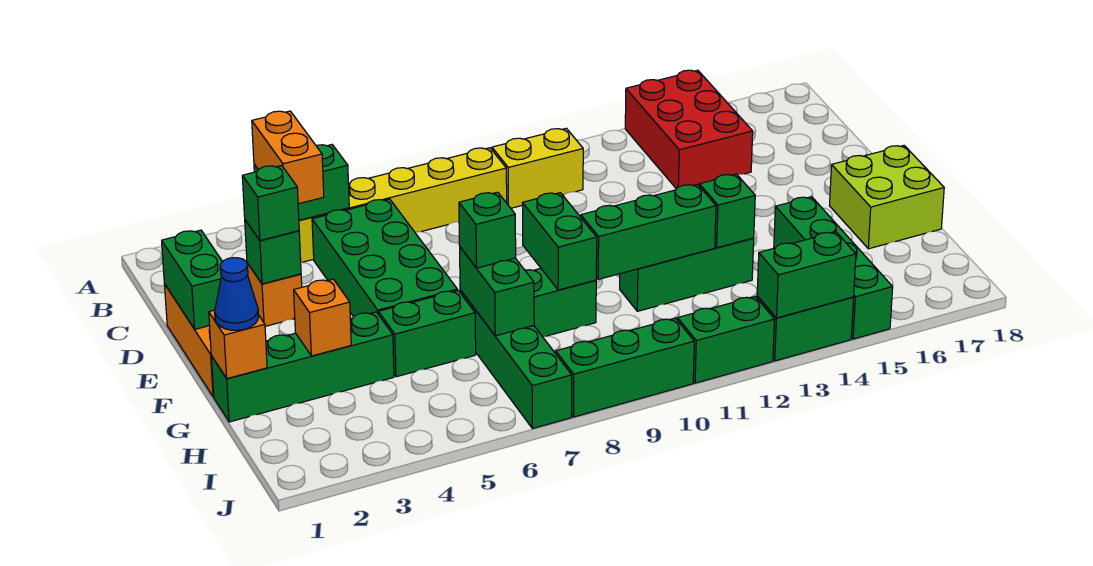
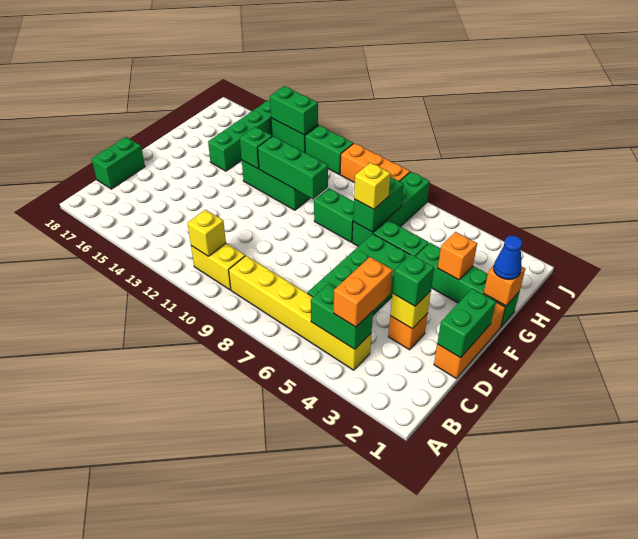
red brick A14:C15 level 1 -> none
none -> yellow brick B11 level 2
green brick D3 level 2 -> yellow brick D3 level 2
green brick F9:G9 level 2 -> green brick C18:D18 level 1
lime brick F17:G18 level 1 -> none
green brick G7 level 3 -> yellow brick G7 level 3
green brick J8:J10 level 1 -> orange brick J8:J10 level 1

